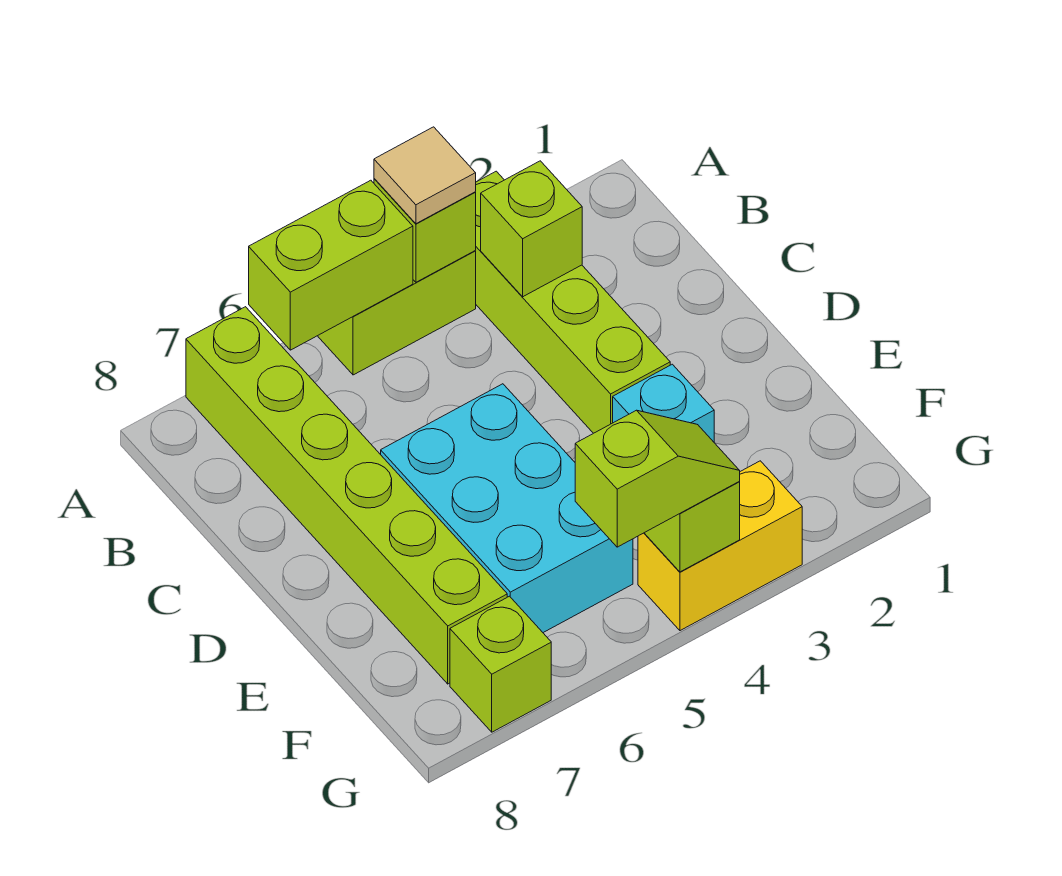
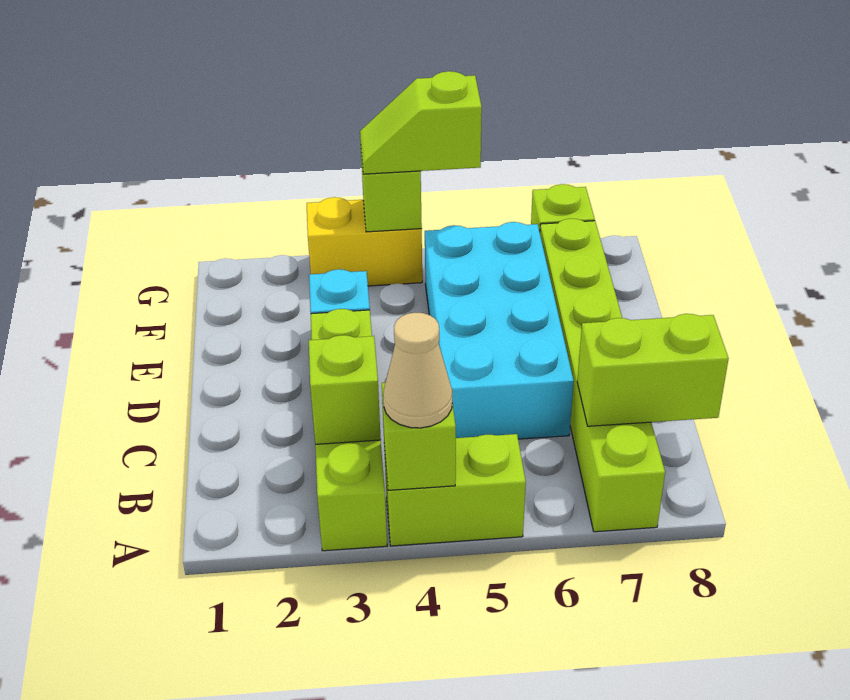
tan tile A4 level 3 -> tan cone A4 level 3
lime brick A5:A6 level 2 -> lime brick B7:B8 level 2
cyan brick D5:F6 level 1 -> cyan brick C5:F6 level 1

